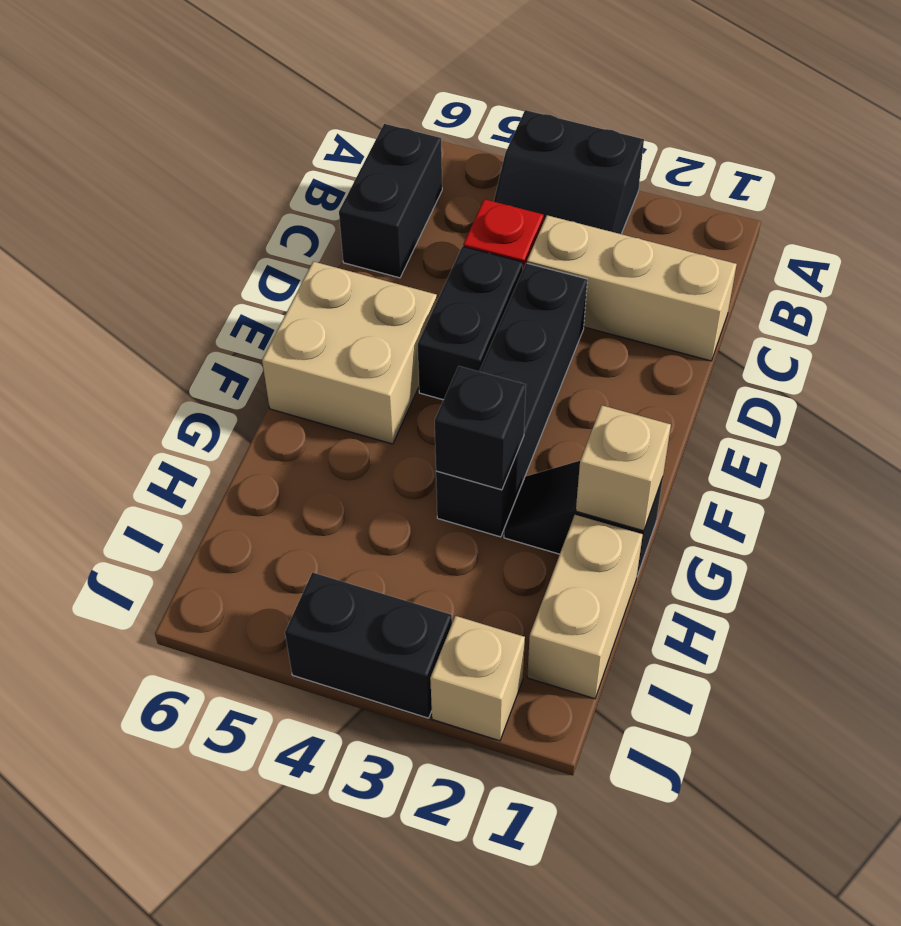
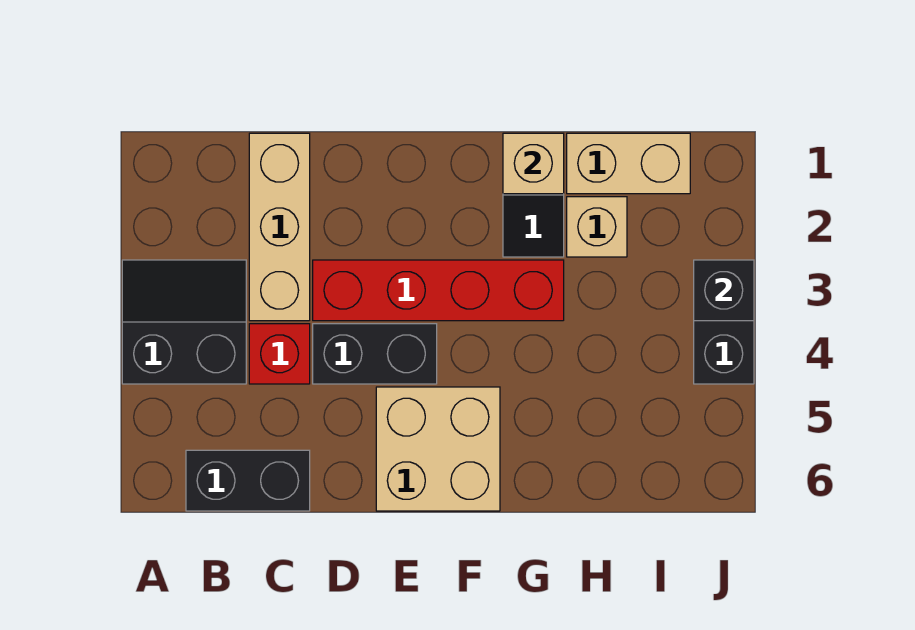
black slope A3:B4 level 1 top A -> black slope A3:B4 level 1 top 4
black brick D3:G3 level 1 -> red brick D3:G3 level 1
black brick G3 level 2 -> black brick J3 level 2
tan brick J2 level 1 -> tan brick H2 level 1

